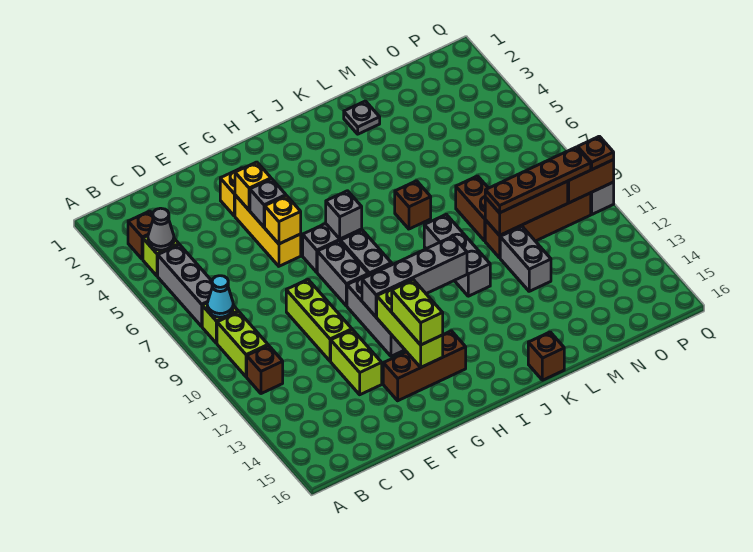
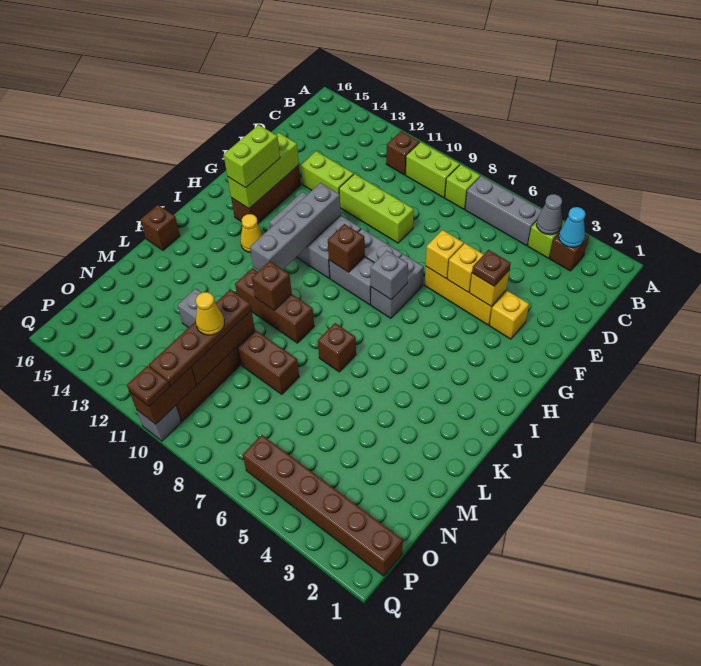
cyan cone B8 level 2 -> cyan cone B3 level 2
none -> brown plate F4 level 3
grey brick F5 level 2 -> yellow brick F5 level 2
lime brick G12:G14 level 2 -> lime brick F14:H14 level 2
lime brick G13:G14 level 3 -> lime brick G14:H14 level 3
none -> brown brick H9 level 2
none -> yellow cone I13 level 1
grey brick K9:K11 level 1 -> brown brick K9:K11 level 1
none -> brown brick K10 level 2
grey plate L2 level 1 -> none
none -> yellow cone N10 level 4
none -> brown brick P1:P6 level 1

